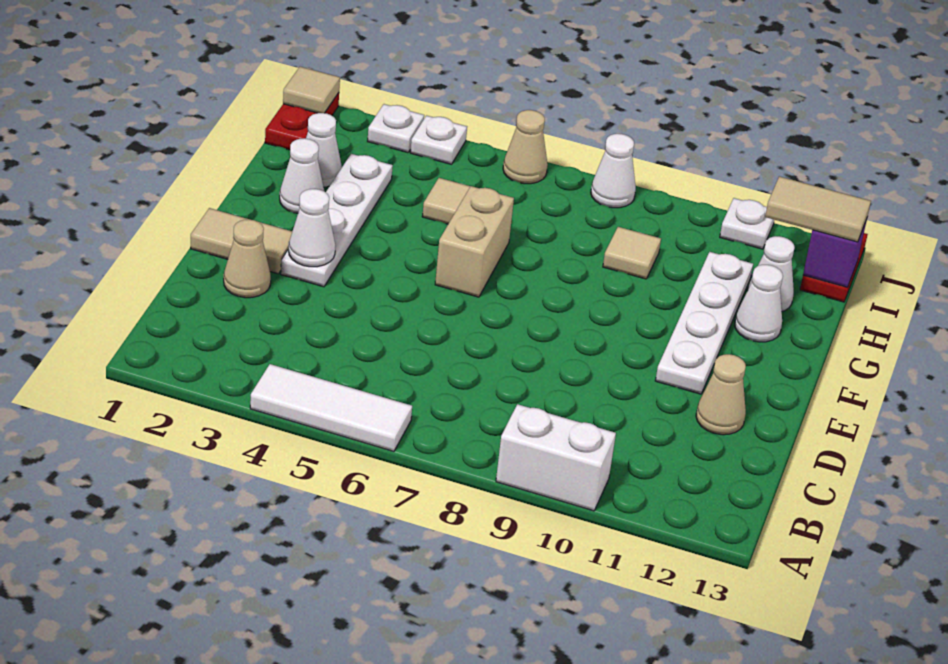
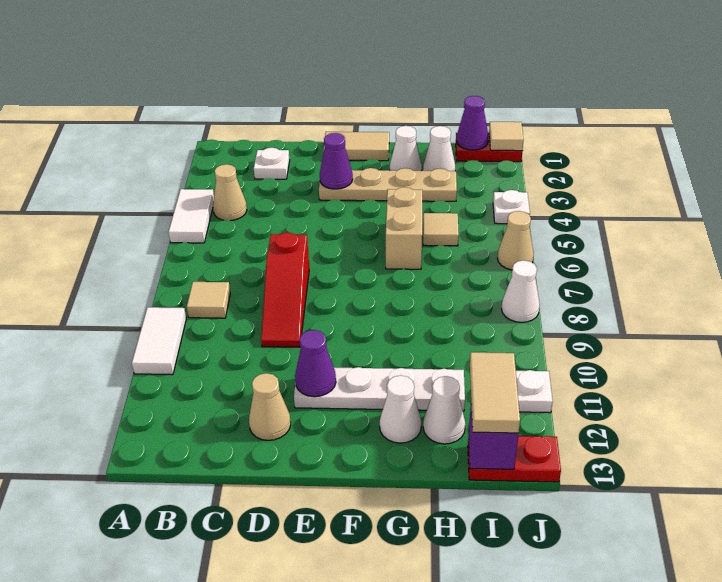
white tile A4:A6 level 1 -> white tile A4:A5 level 1
white brick A9:A10 level 1 -> white tile A9:A10 level 1
tan cone D2 level 1 -> tan cone B4 level 1
none -> red slope D7:D9 level 1 top 7
tan tile E1:E2 level 1 -> tan tile E1:F1 level 1
white plate E3:H3 level 1 -> tan plate E3:H3 level 1
white cone E3 level 2 -> purple cone E3 level 2
none -> purple cone E11 level 2
tan brick F6:G6 level 1 -> tan brick G5:G6 level 1
tan tile H9 level 1 -> tan tile B8 level 1
none -> purple cone I1 level 2
white plate J3 level 1 -> white plate C2 level 1

